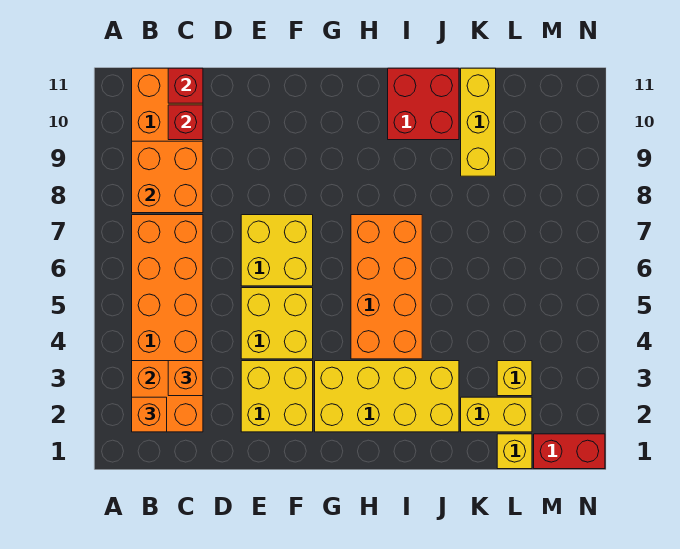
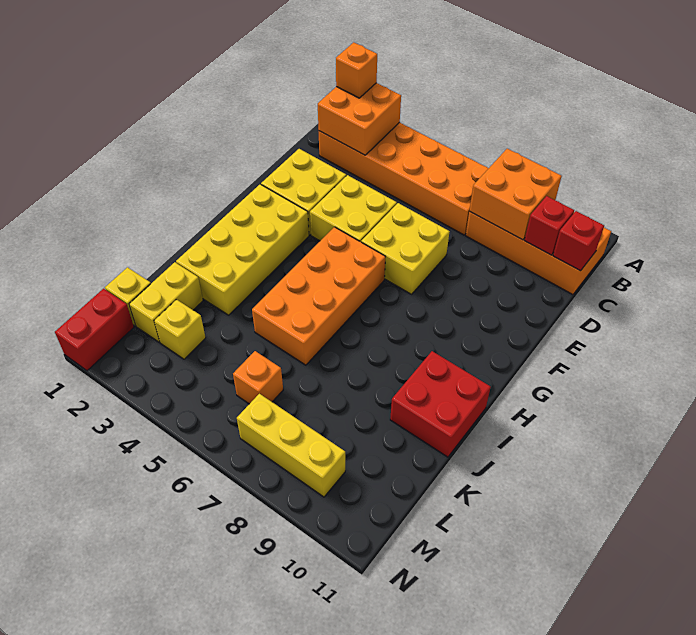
orange brick C3 level 3 -> orange brick L6 level 1
orange brick H4:I7 level 1 -> orange brick G5:J6 level 1
yellow brick K9:K11 level 1 -> yellow brick M7:M9 level 1

